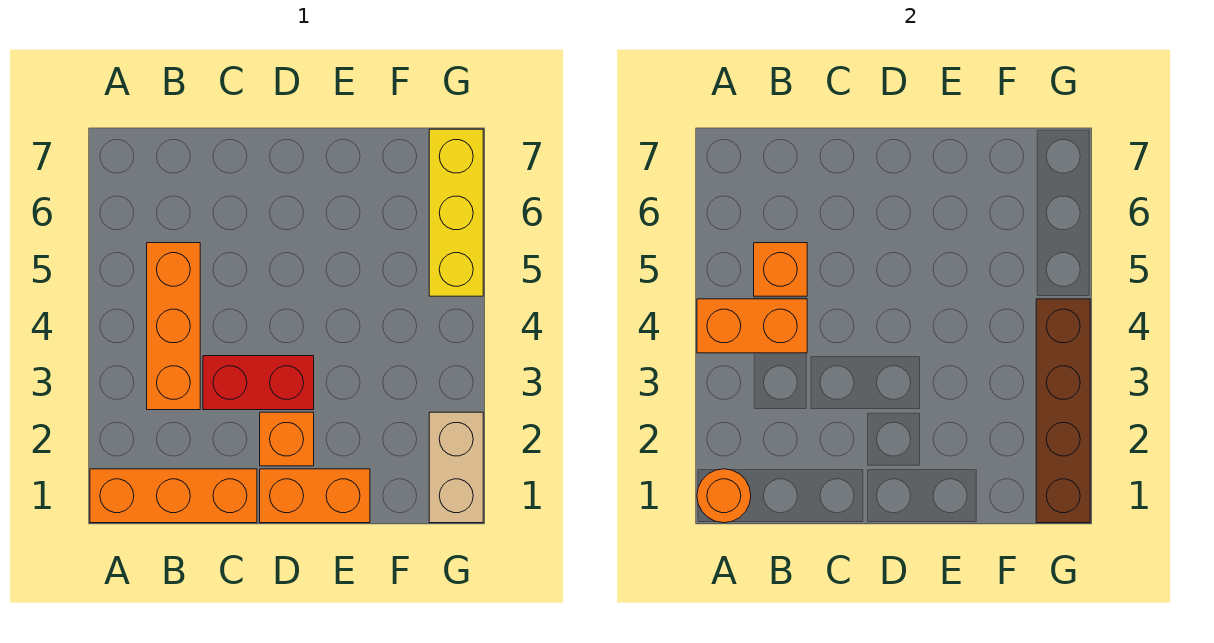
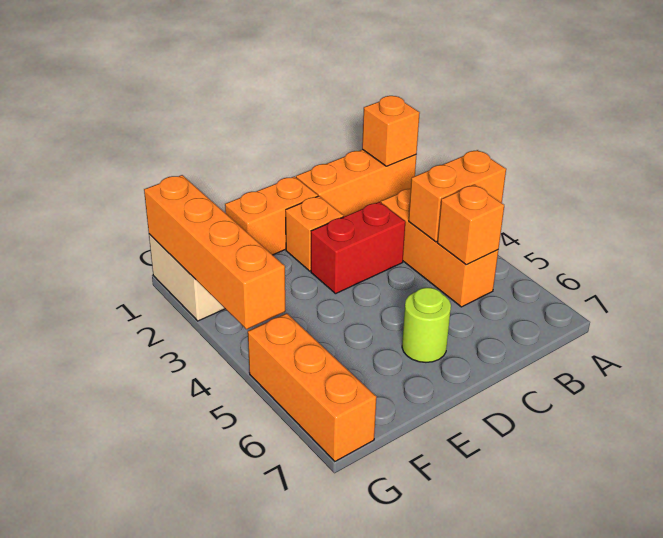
orange round brick A1 level 2 -> orange brick A1 level 2
none -> lime round brick D6 level 1
brown brick G1:G4 level 2 -> orange brick G1:G4 level 2
yellow brick G5:G7 level 1 -> orange brick G5:G7 level 1

